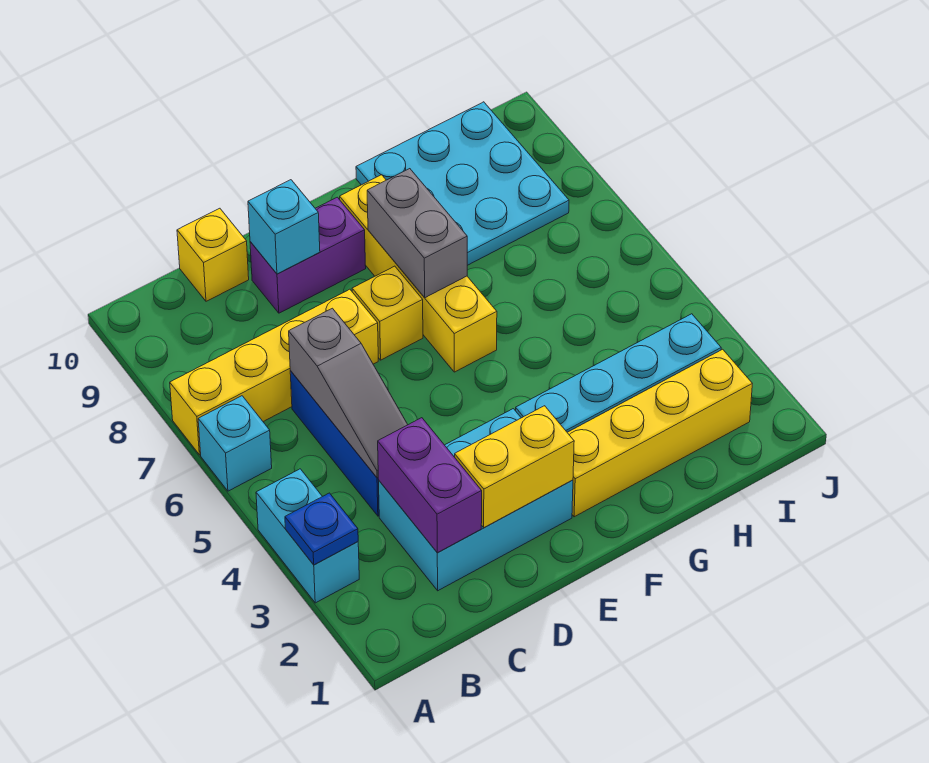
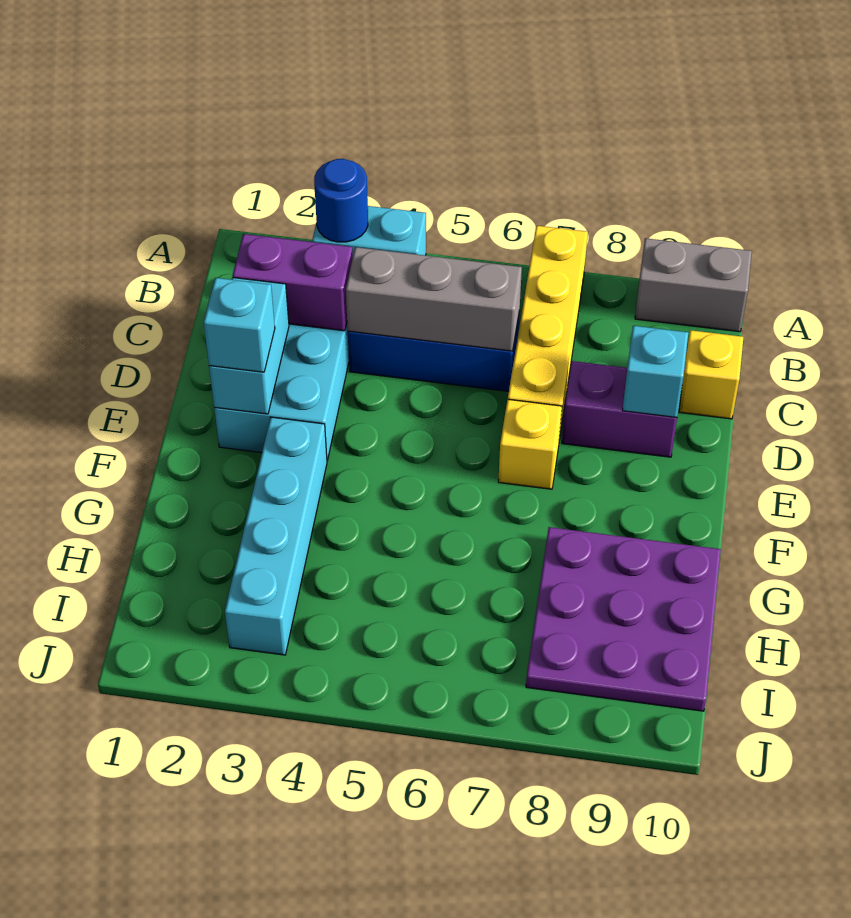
blue plate A3 level 2 -> blue round brick A3 level 2
cyan brick A6 level 1 -> cyan brick E2 level 3
grey slope C4:C6 level 2 top 6 -> grey brick C4:C6 level 2
yellow brick D2:E2 level 2 -> cyan brick D2:E2 level 2
purple brick D9:E9 level 1 -> purple brick D8:D9 level 1
yellow brick F2:I2 level 1 -> none
yellow brick F6:F9 level 1 -> none
grey brick F7:F8 level 2 -> grey brick A9:A10 level 1
cyan plate G8:I10 level 1 -> purple plate G8:I10 level 1

